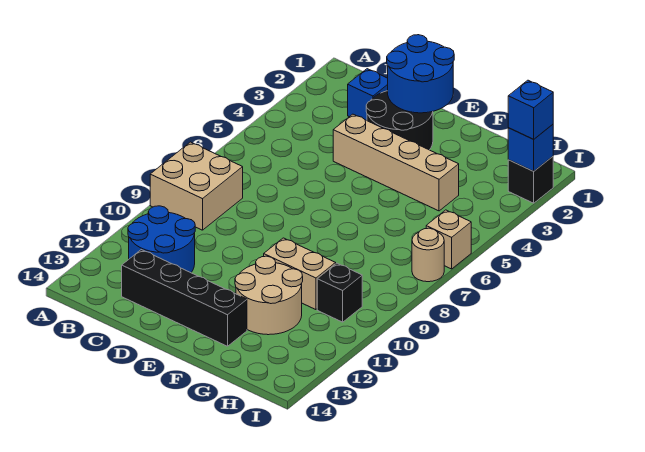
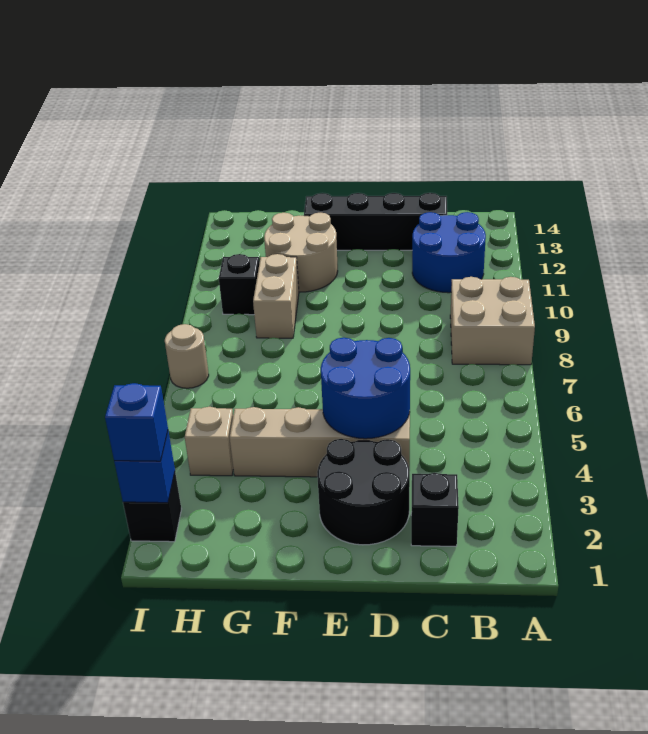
blue brick C2 level 1 -> black brick C2 level 1
blue round brick D1:E2 level 2 -> blue round brick D4:E5 level 2
tan brick F10:G10 level 1 -> tan brick G9:G10 level 1
tan brick I6 level 1 -> tan brick H4 level 1

